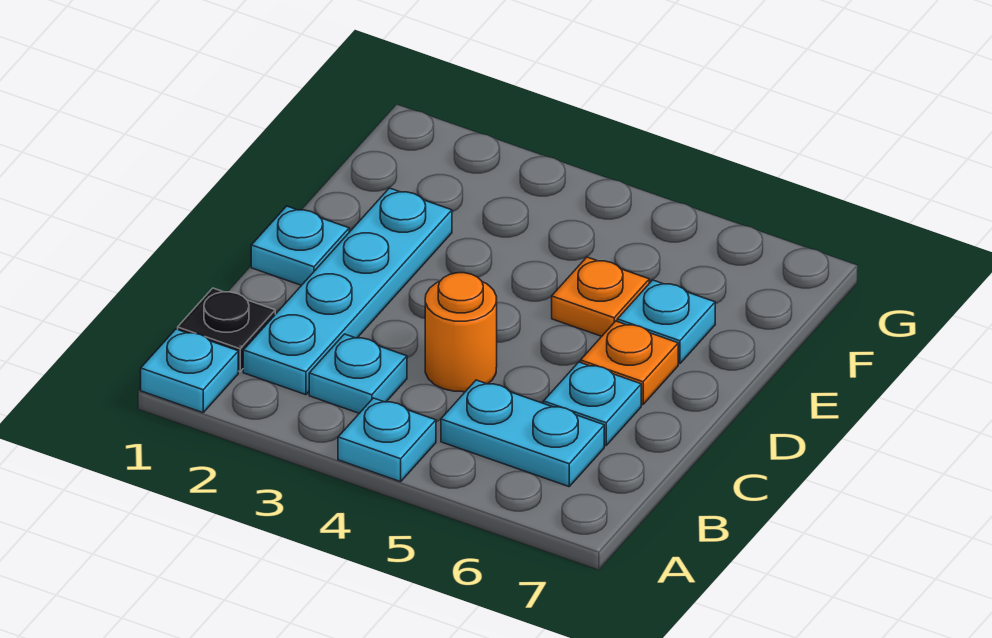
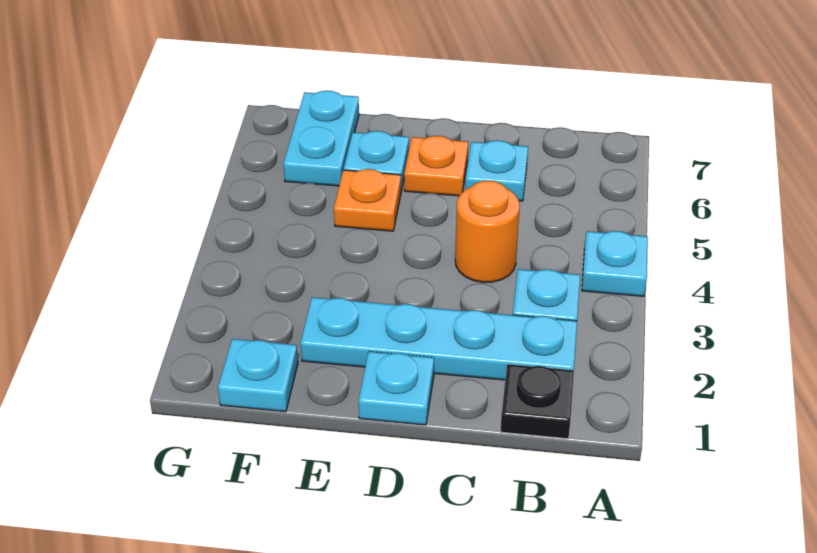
cyan plate A1 level 1 -> cyan plate F1 level 1
cyan plate B5:B6 level 1 -> cyan plate F6:F7 level 1

